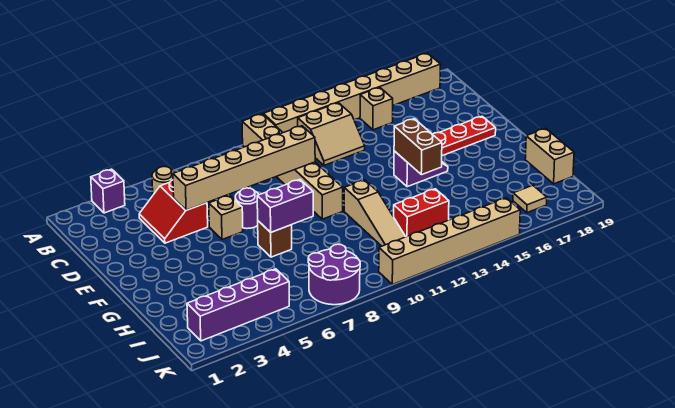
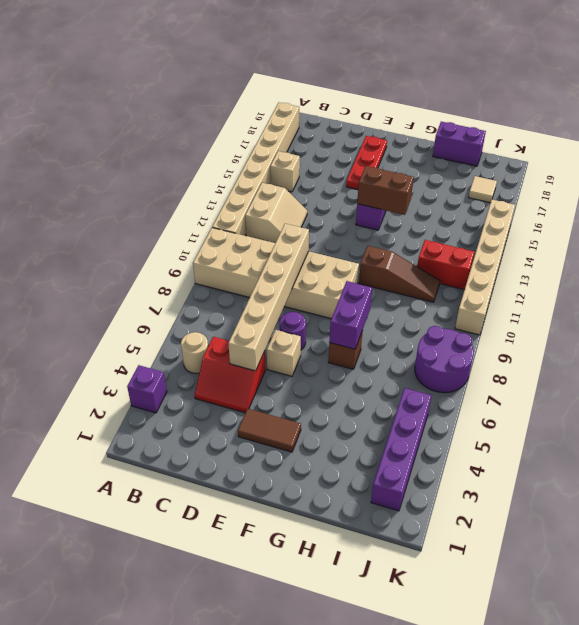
tan brick A10:F10 level 1 -> tan brick A9:F10 level 1
none -> brown tile E3:F3 level 1
tan slope G11:I11 level 1 top G -> brown slope G11:I11 level 1 top G
tan brick H19:I19 level 1 -> purple brick H19:I19 level 1
red brick I12:I13 level 1 -> red brick I12:J12 level 1

